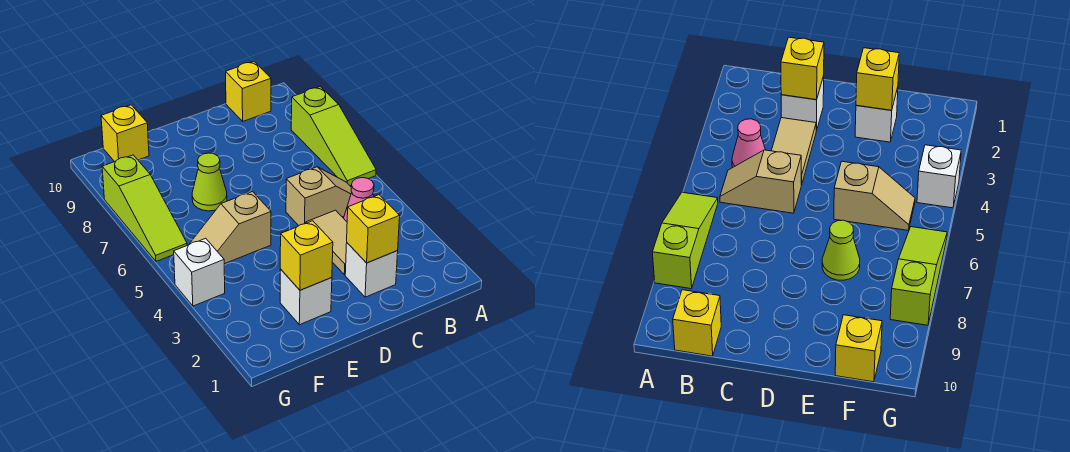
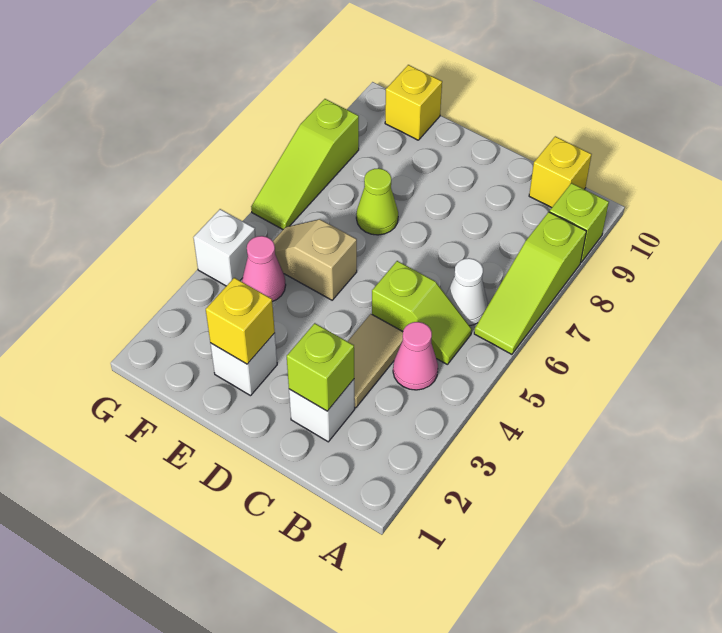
none -> lime brick A9 level 1
tan slope B5:C5 level 1 top C -> lime slope B5:C5 level 1 top C
none -> white cone B6 level 1
yellow brick C2 level 2 -> lime brick C2 level 2
none -> pink cone F4 level 1

